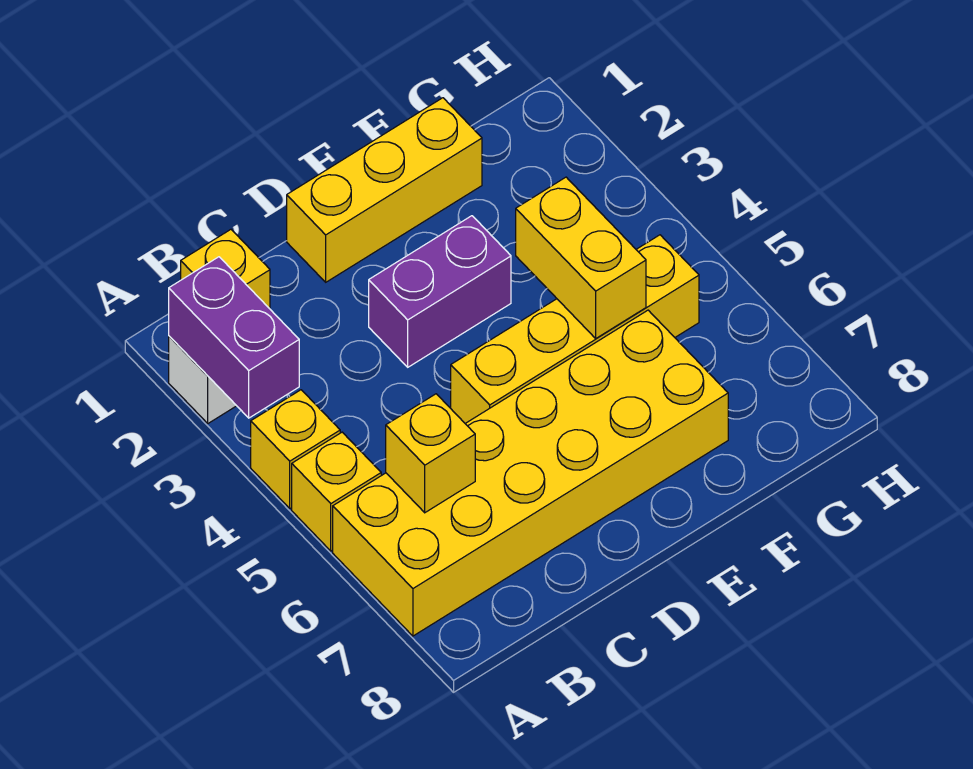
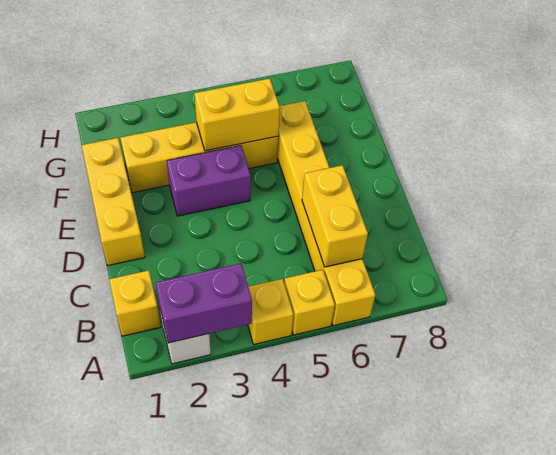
yellow brick A6:F7 level 1 -> yellow brick A6:F6 level 1
yellow brick B6 level 2 -> yellow brick B6:C6 level 2
purple brick D3:E3 level 1 -> purple brick E3:E4 level 1
yellow brick D5:G5 level 1 -> yellow brick F2:F5 level 1

